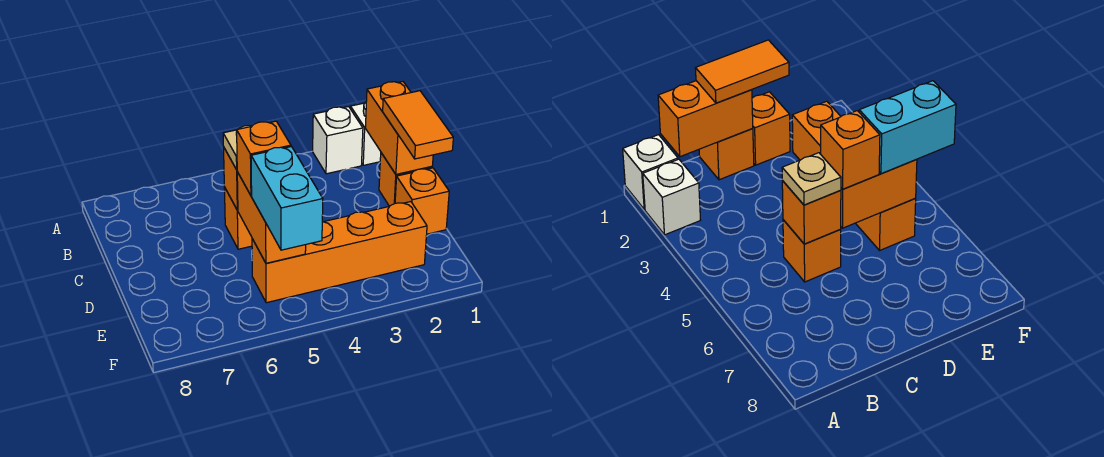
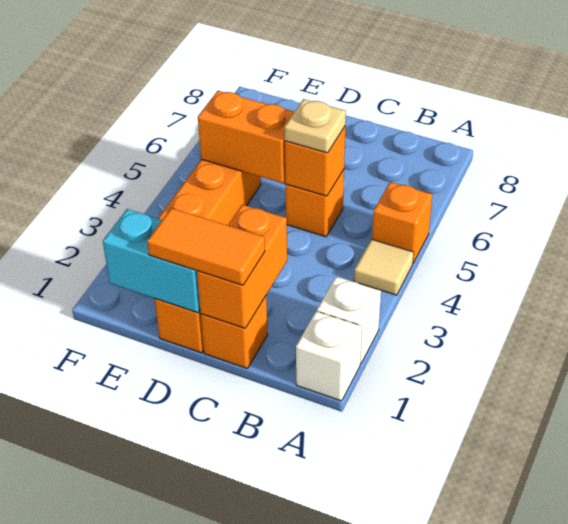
none -> tan tile A4 level 1
orange brick B1:C1 level 2 -> orange brick C1:C2 level 2
orange brick D5 level 3 -> orange brick A5 level 1
cyan brick E5:F5 level 3 -> cyan brick D1:E1 level 2

